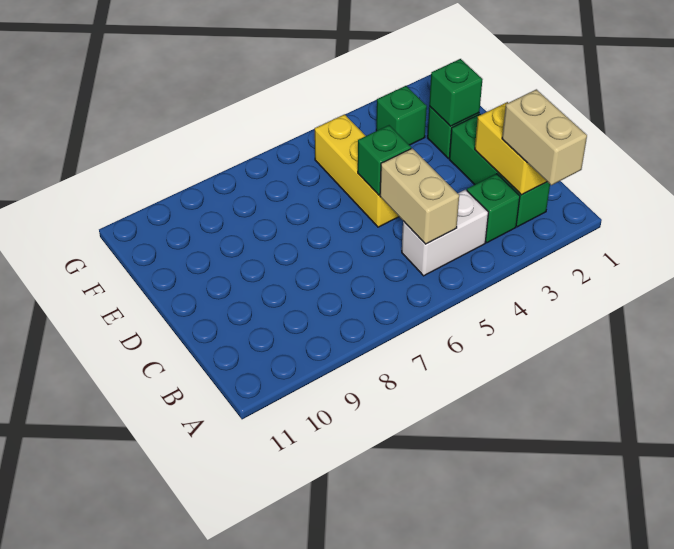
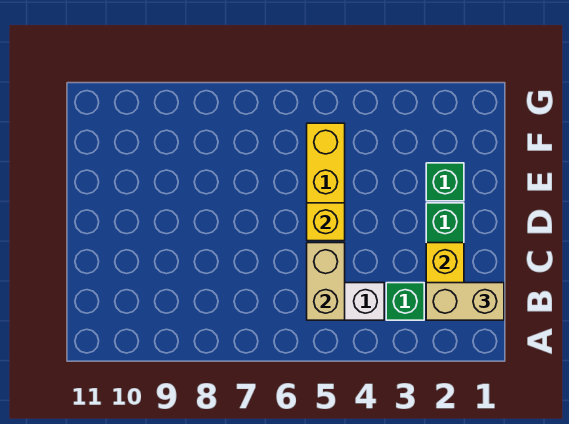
tan brick A2:B2 level 3 -> tan brick B1:B2 level 3
green brick D5 level 2 -> yellow brick D5 level 2
green brick E2 level 2 -> none
green brick F3 level 1 -> none

